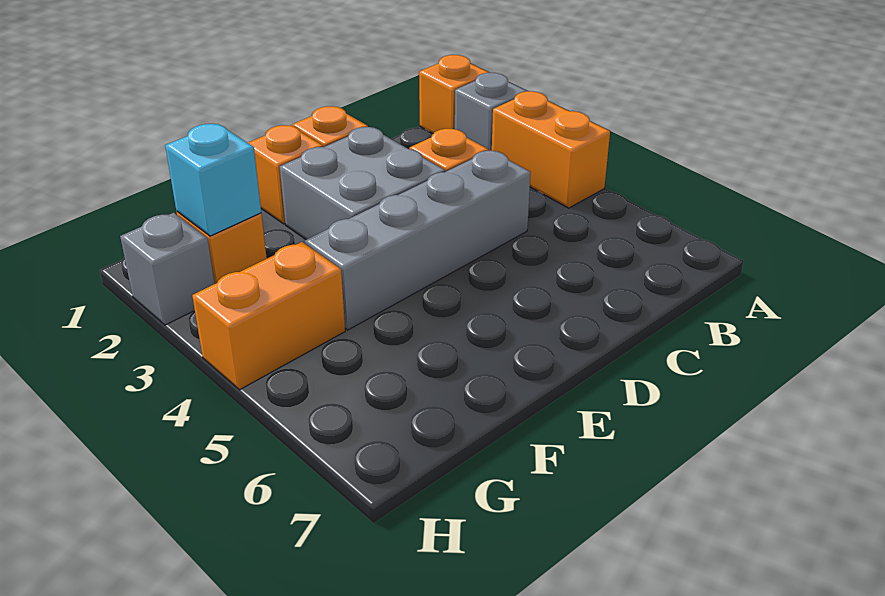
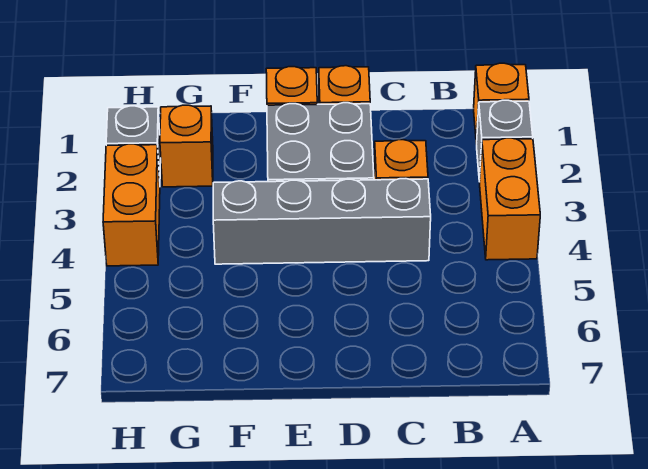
cyan brick G2 level 2 -> none
orange brick G4:H4 level 1 -> orange brick H3:H4 level 1

